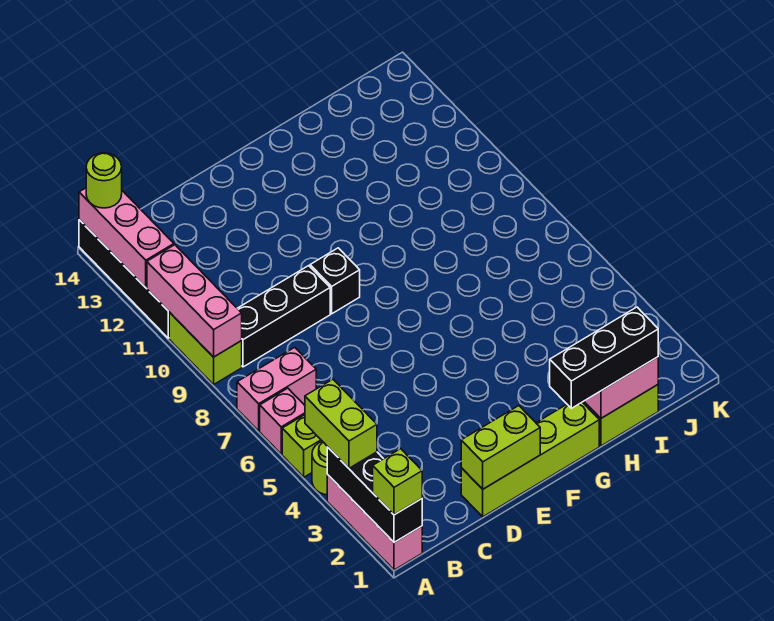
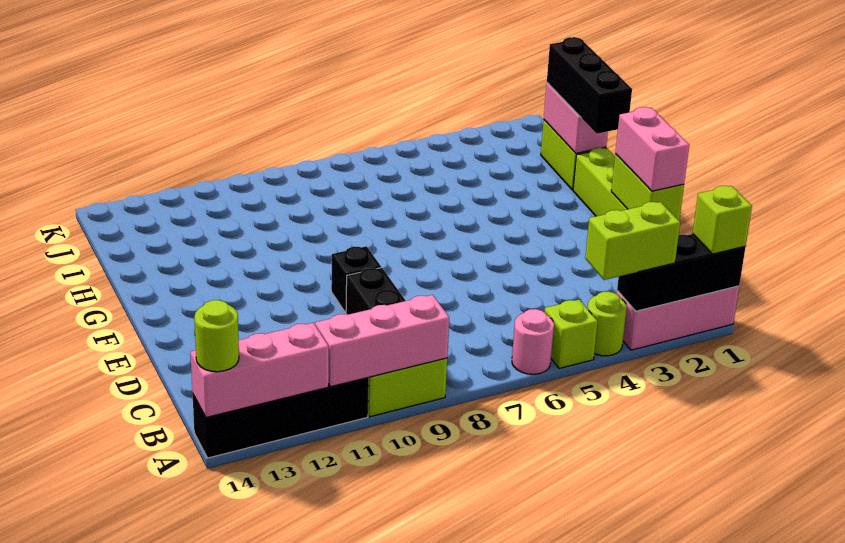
pink brick A6 level 1 -> pink round brick A6 level 1
pink brick A7:B7 level 1 -> pink brick D1:E1 level 3

